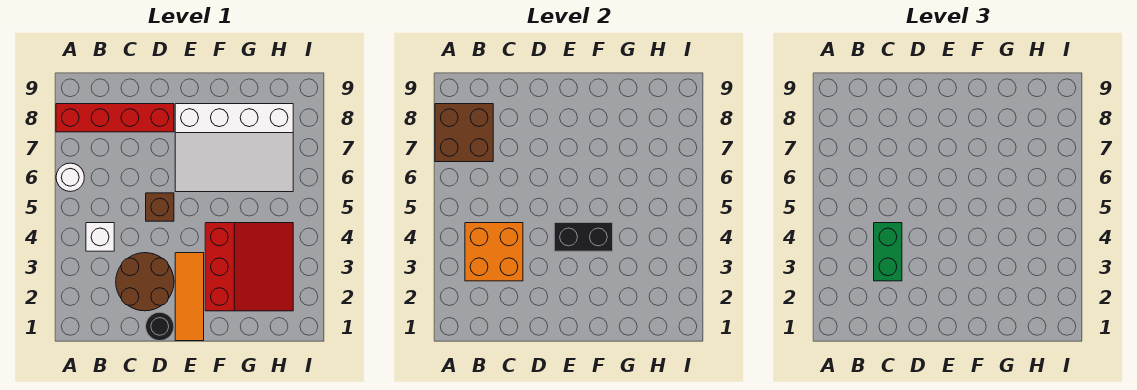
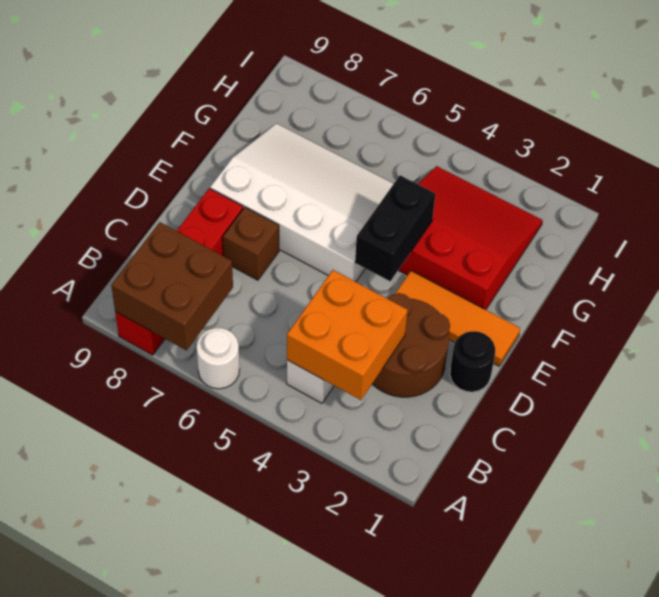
green brick C3:C4 level 3 -> none
brown brick D5 level 1 -> brown brick D7 level 1
white slope E6:H8 level 1 top 8 -> white slope E5:G8 level 1 top E

